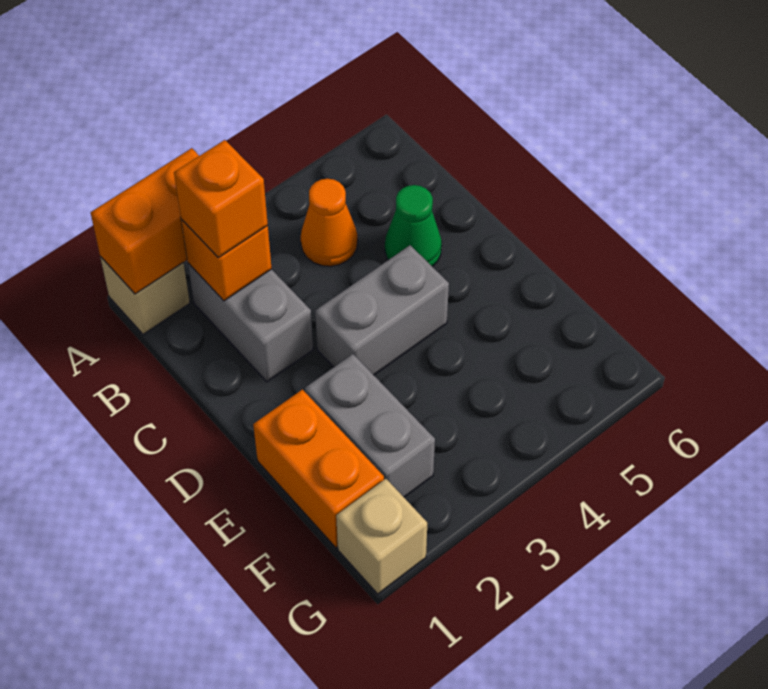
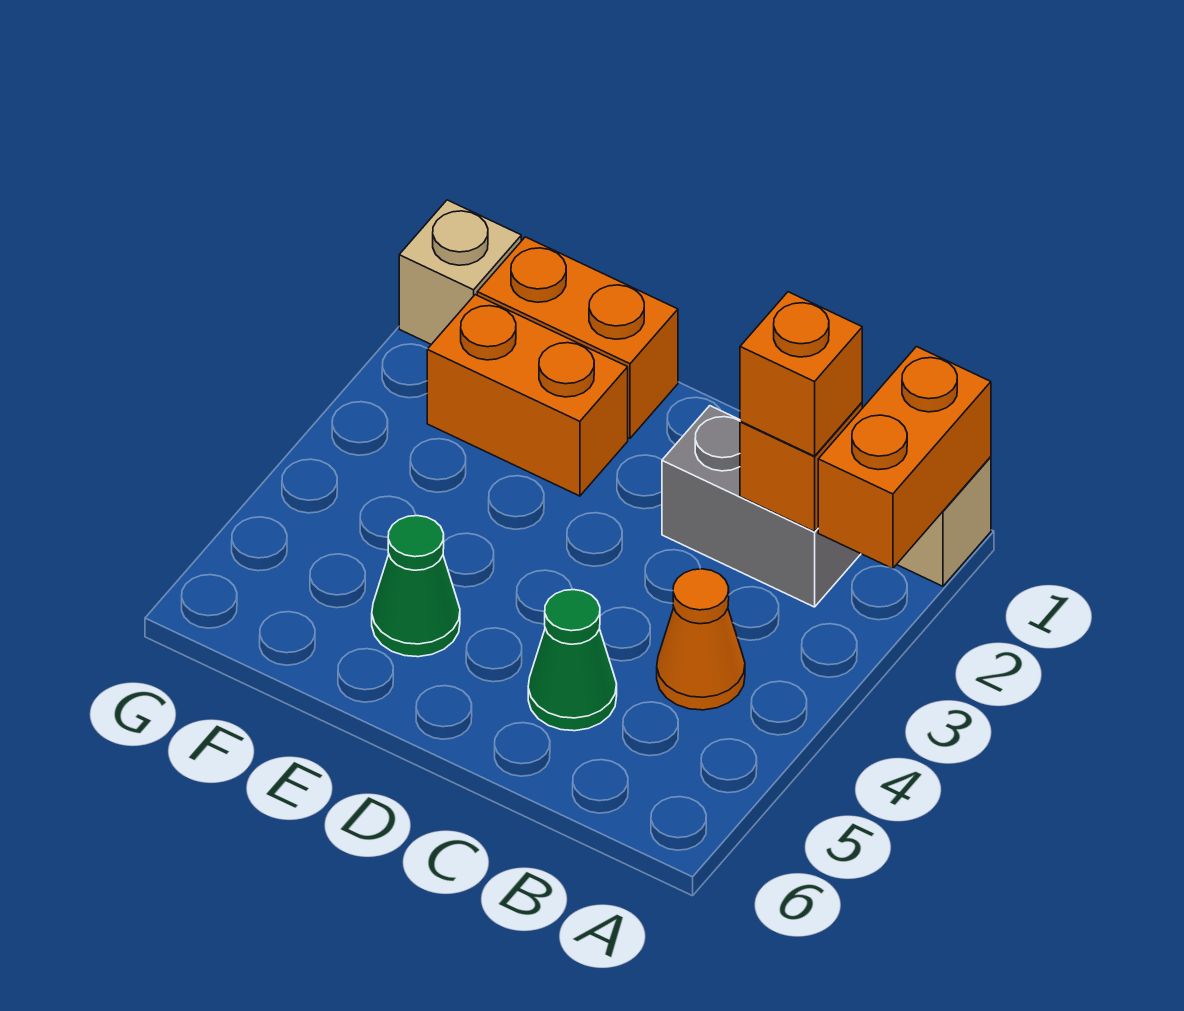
grey brick D3:D4 level 1 -> none
grey brick E2:F2 level 1 -> orange brick E2:F2 level 1
none -> green cone E5 level 1

